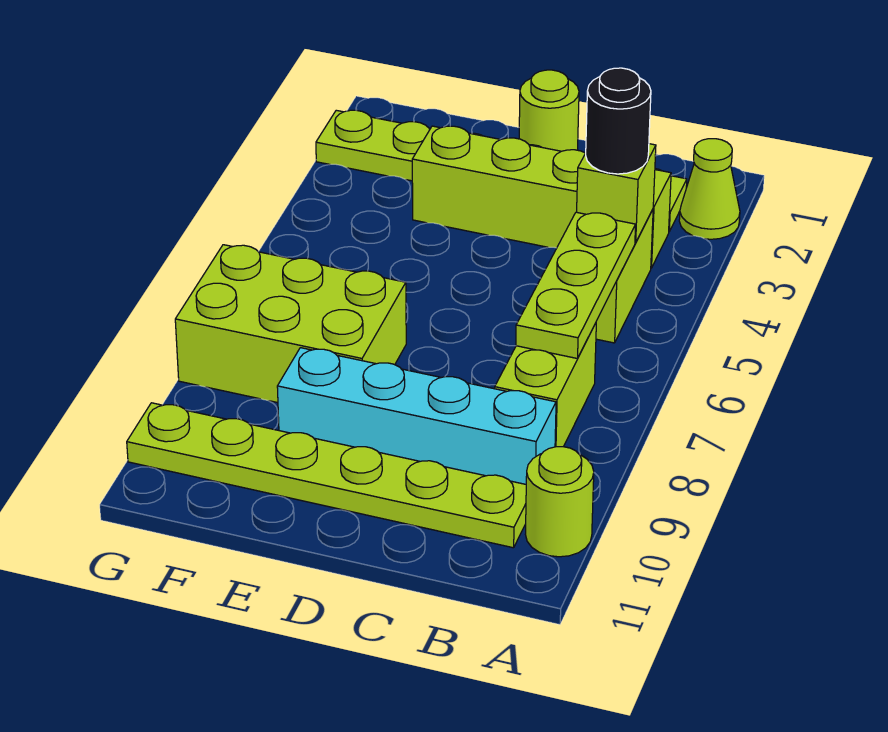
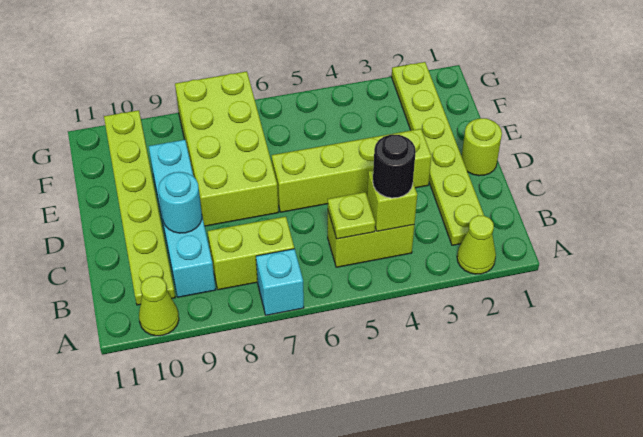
none -> cyan brick A7 level 1
lime round brick A10 level 1 -> lime cone A10 level 1
lime brick B3:E3 level 1 -> lime brick D3:D6 level 1
lime plate B5:B7 level 2 -> lime plate B5 level 2
none -> cyan round brick C9 level 2
lime brick E7:G8 level 1 -> lime brick D7:G8 level 1

